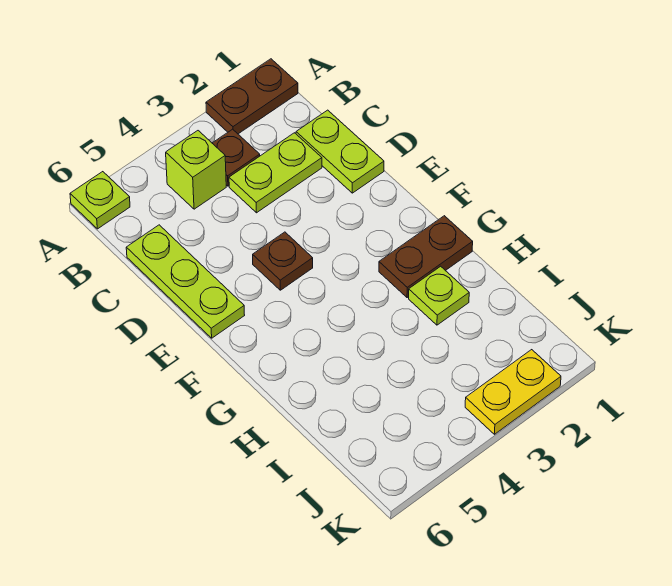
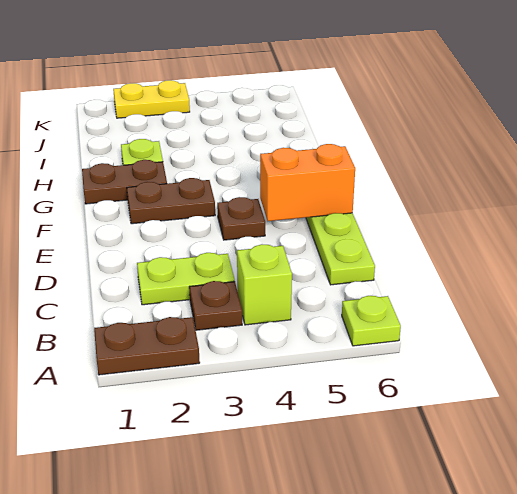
lime plate C1:D1 level 1 -> none
none -> orange brick E5:E6 level 2
none -> brown plate F2:F3 level 1

